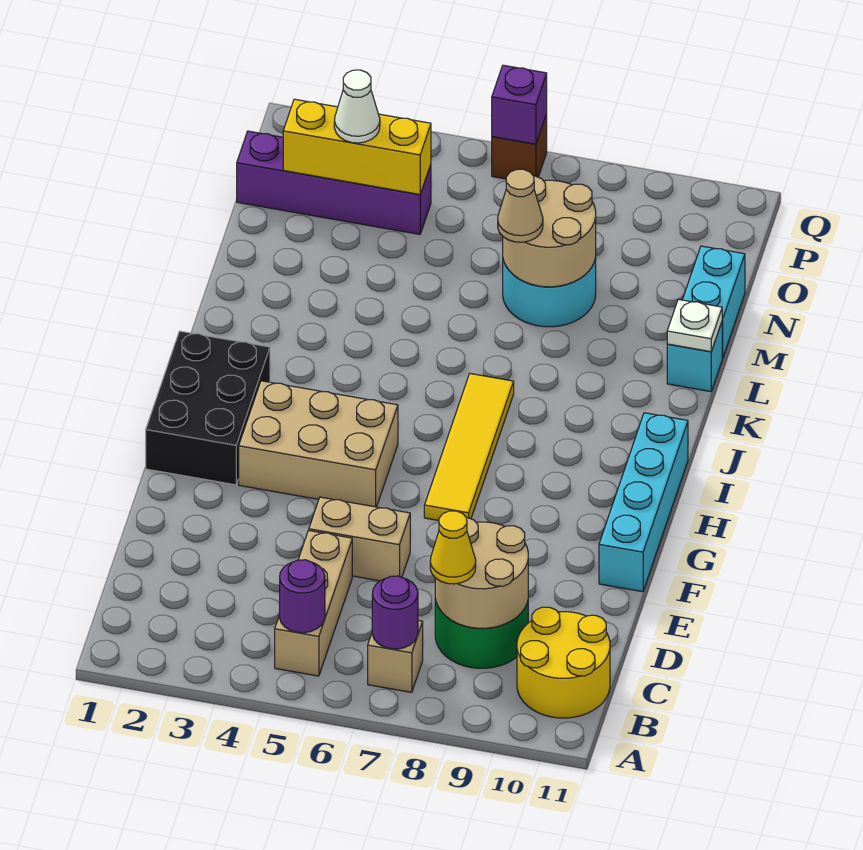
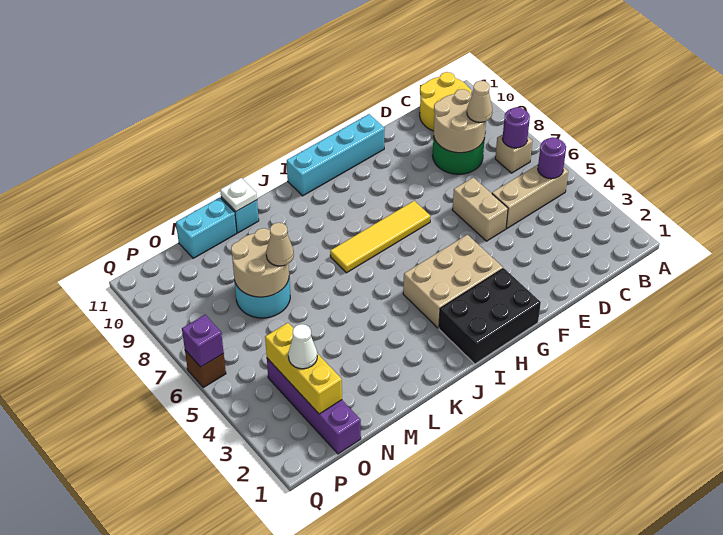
yellow cone C8 level 3 -> tan cone C8 level 3
tan brick G3:H5 level 1 -> tan brick G3:I4 level 1

